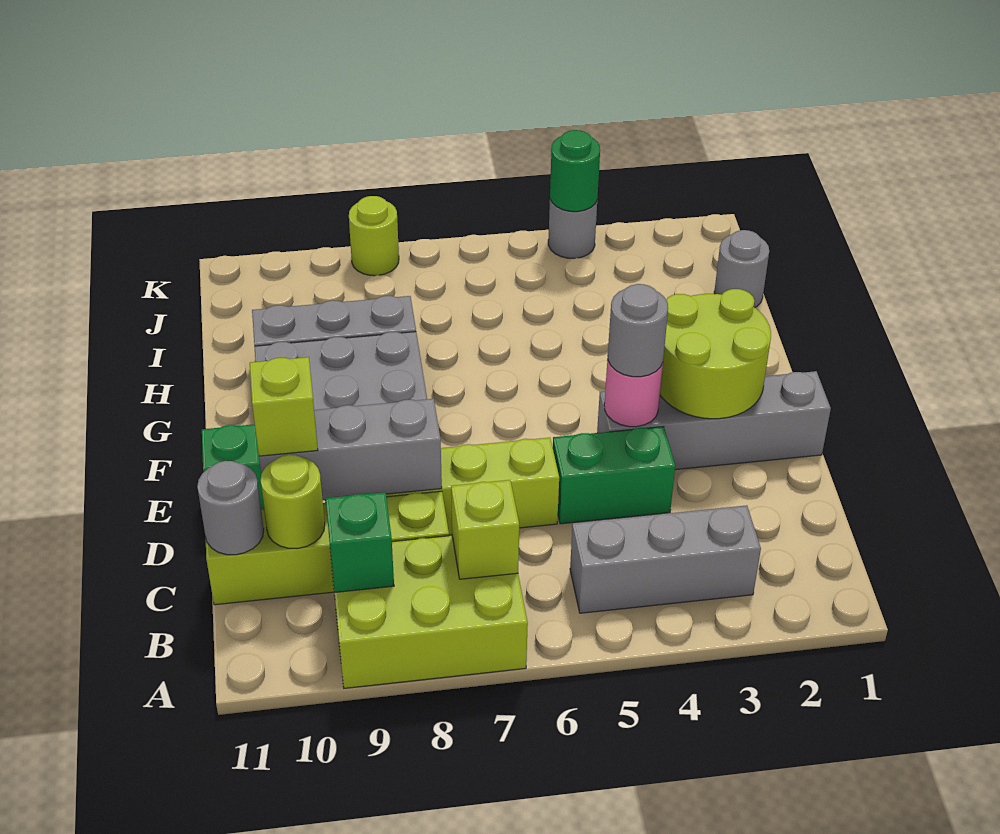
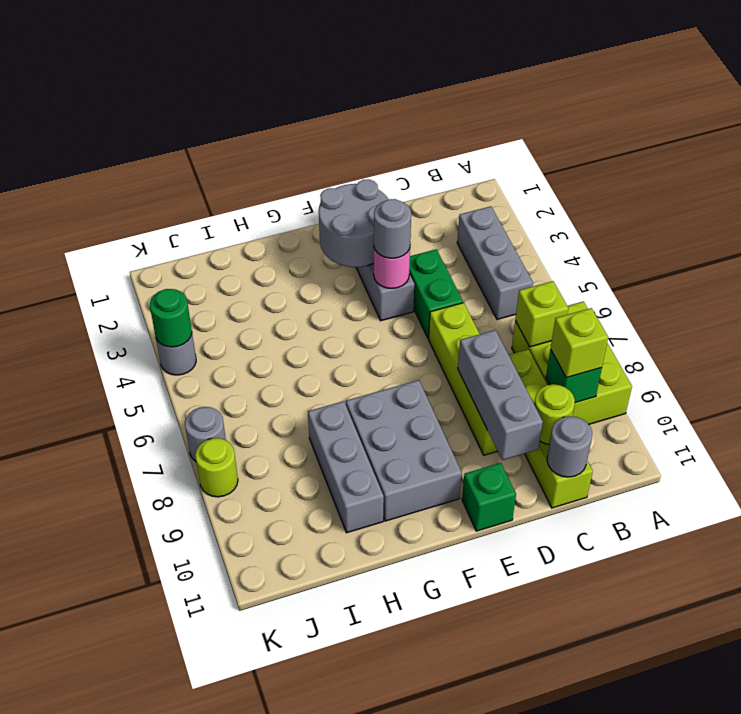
lime brick D10 level 3 -> lime brick B9 level 3
lime round brick E2:F3 level 2 -> grey round brick E2:F3 level 2
grey round brick I1 level 1 -> grey round brick K7 level 1

